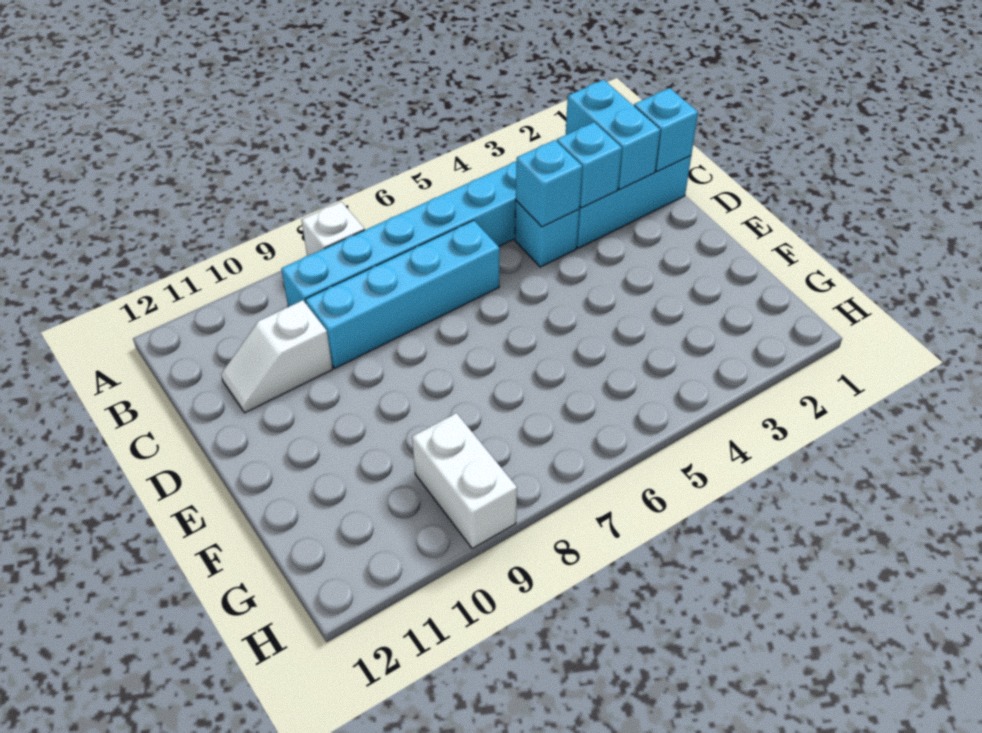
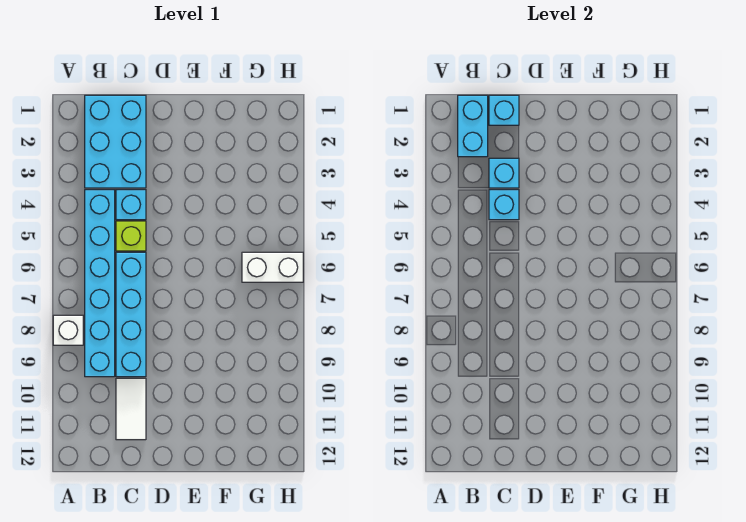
cyan brick B2:C2 level 2 -> cyan brick B1:B2 level 2
none -> lime brick C5 level 1
white slope C10:C11 level 1 top 10 -> white tile C10:C11 level 1
white brick G9:H9 level 1 -> white brick G6:H6 level 1

